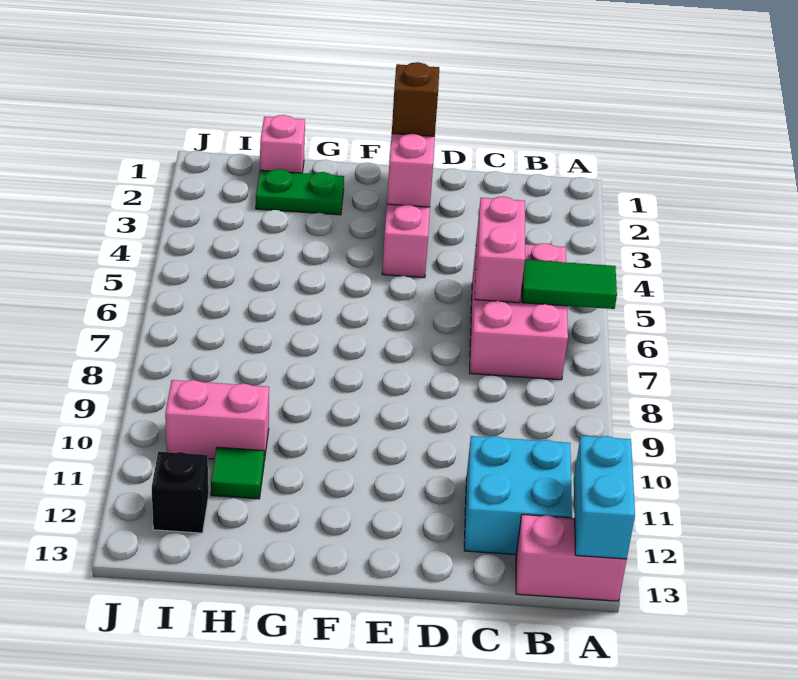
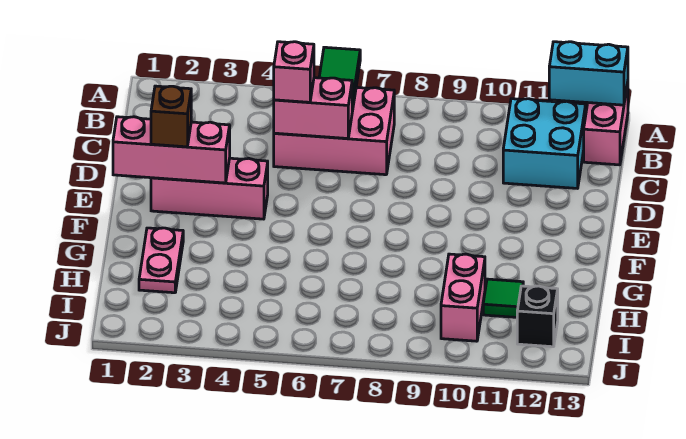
green plate G2:H2 level 1 -> pink plate G2:H2 level 1
pink brick H1 level 1 -> pink brick C5 level 3

